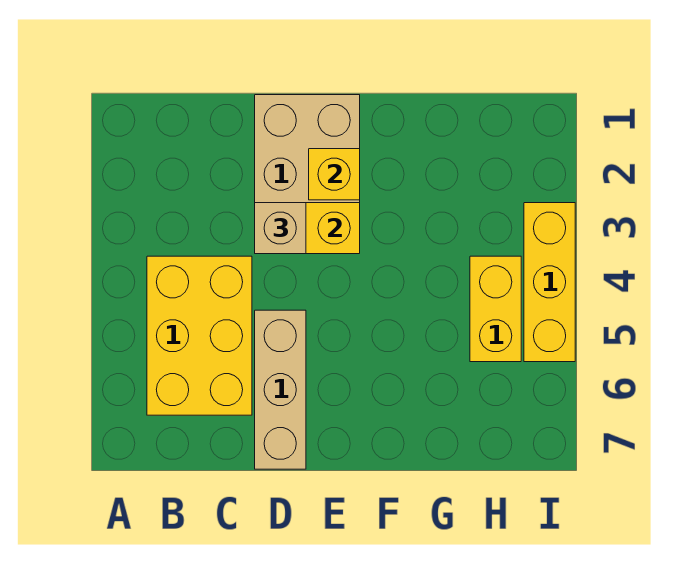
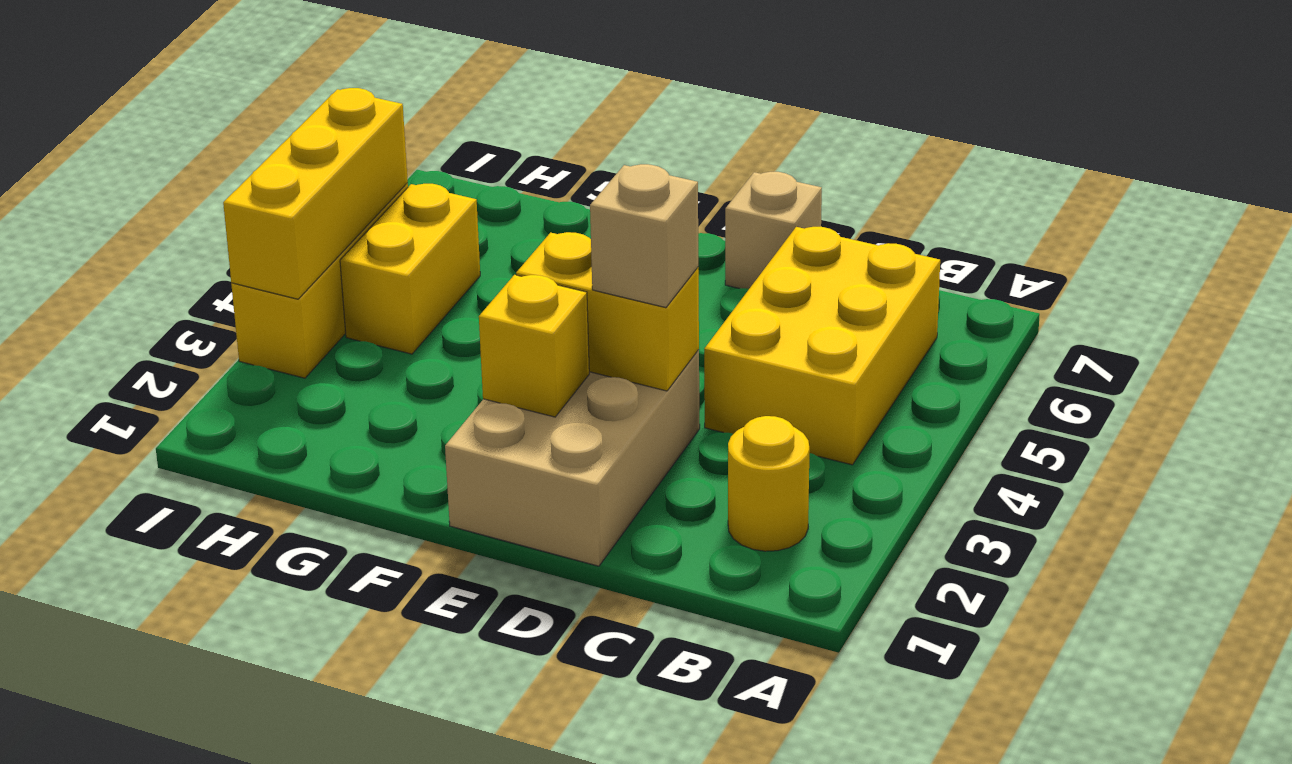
none -> yellow round brick B2 level 1
tan brick D5:D7 level 1 -> tan brick D7 level 1
none -> yellow brick I3:I5 level 2

